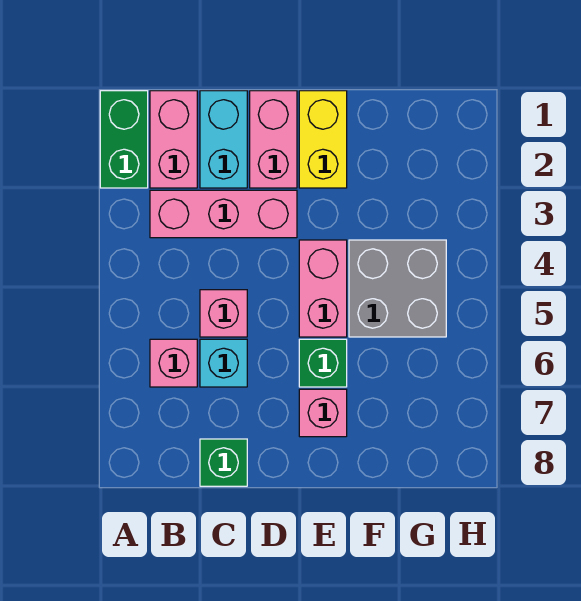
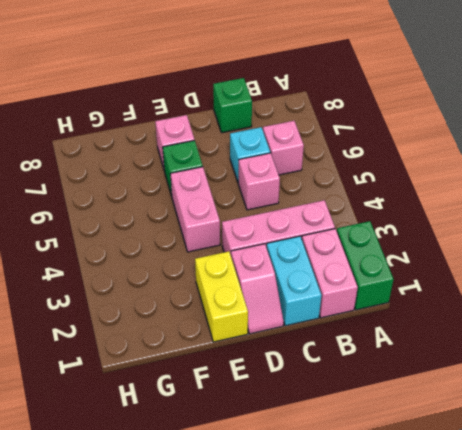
pink brick D1:D2 level 1 -> pink slope D1:D2 level 1 top 2
grey brick F4:G5 level 1 -> none

